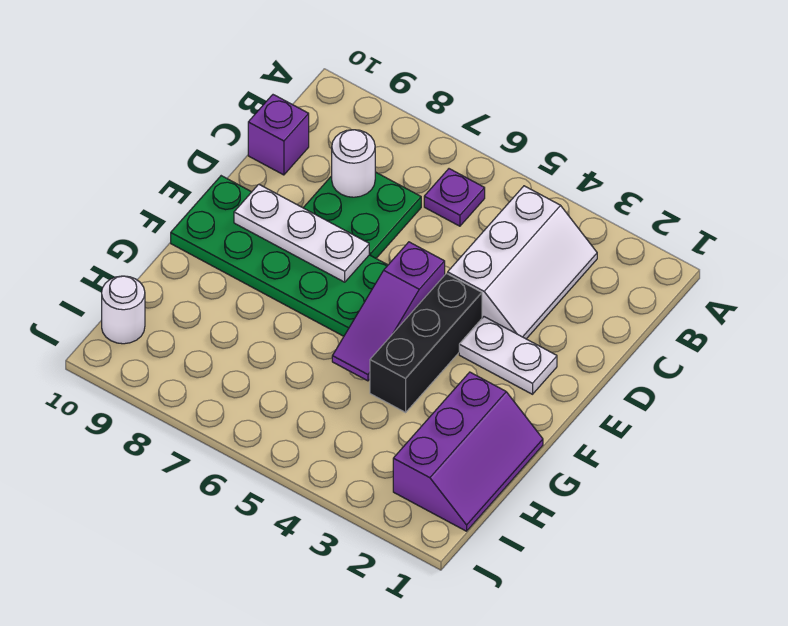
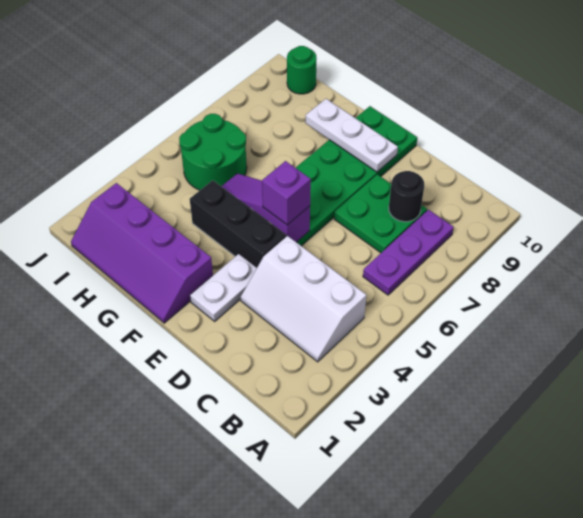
purple plate B6 level 1 -> purple plate B6:B8 level 1
white round brick C8 level 2 -> black round brick C8 level 2
purple brick C10 level 1 -> purple brick E5 level 3
white plate E7:E9 level 2 -> white plate E9:G9 level 2
purple slope G1:I2 level 1 top 2 -> purple slope F1:I2 level 1 top 2
none -> green round brick H5:I6 level 1
white round brick I10 level 1 -> green round brick I10 level 1

